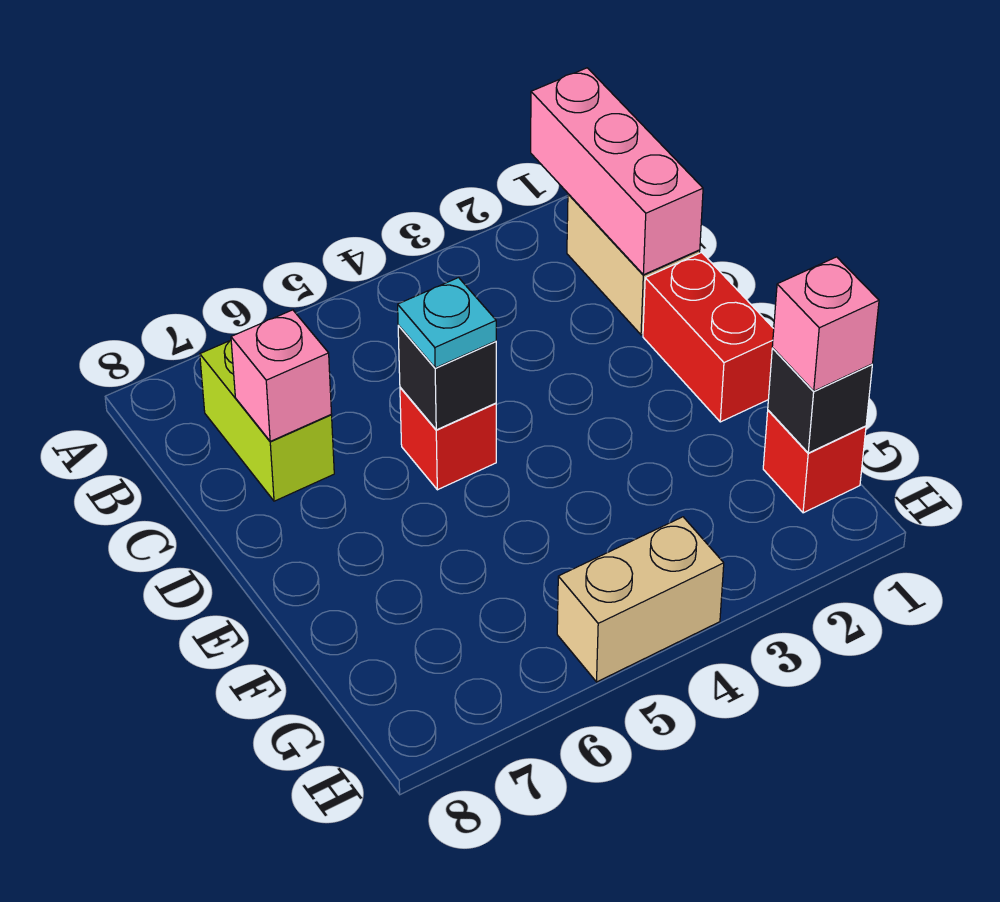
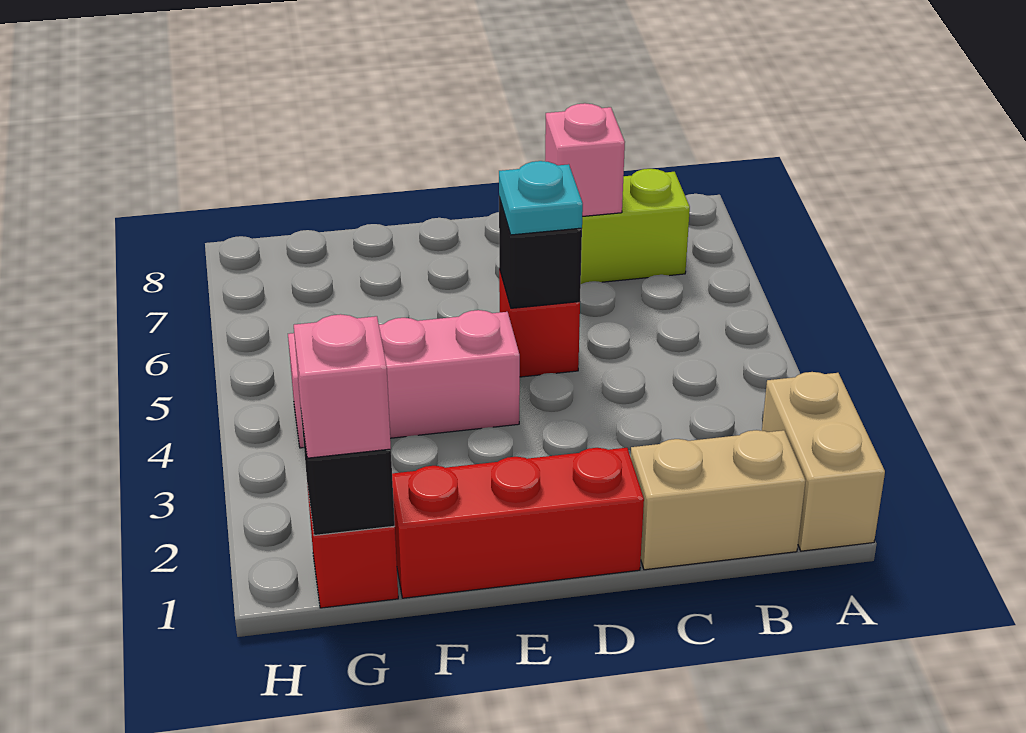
pink brick A1:C1 level 2 -> pink brick E4:G4 level 1
red brick D1:E1 level 1 -> red brick D1:F1 level 1
tan brick H4:H5 level 1 -> tan brick A1:A2 level 1

